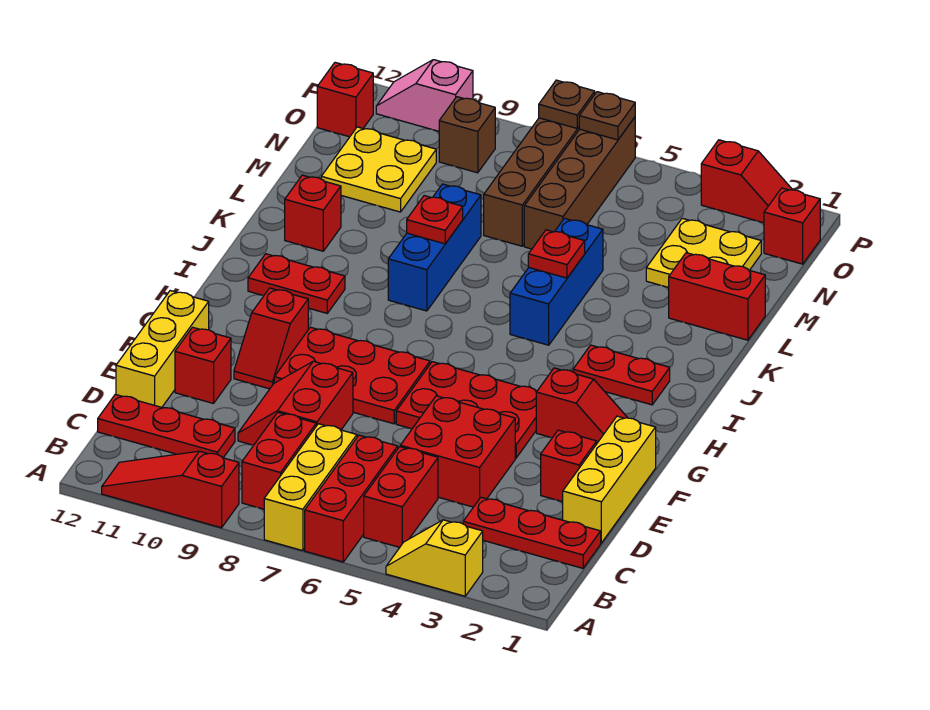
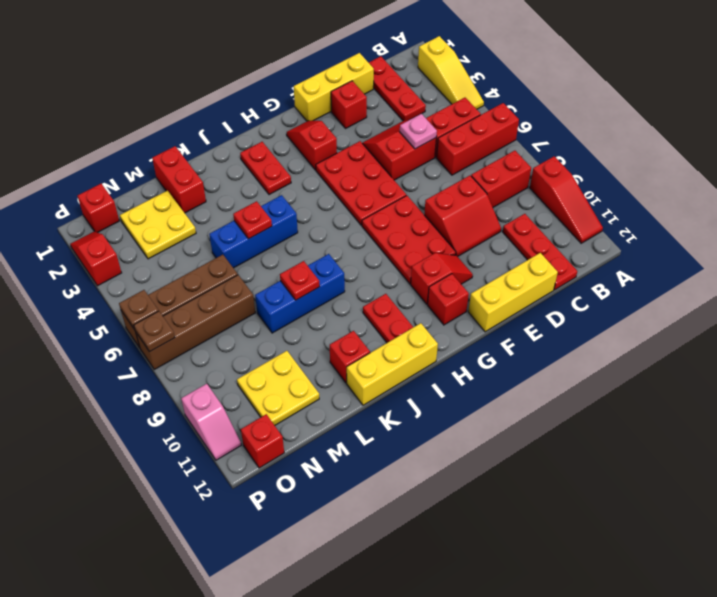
yellow slope A3:A4 level 1 top 3 -> yellow slope A2:A4 level 1 top 2
yellow brick A7:C7 level 1 -> yellow brick I12:K12 level 1
red brick D4:E5 level 1 -> red slope D4:E5 level 1 top 5
none -> pink plate D5 level 2
red brick E11 level 1 -> red brick G11 level 1
brown brick O9 level 1 -> none

